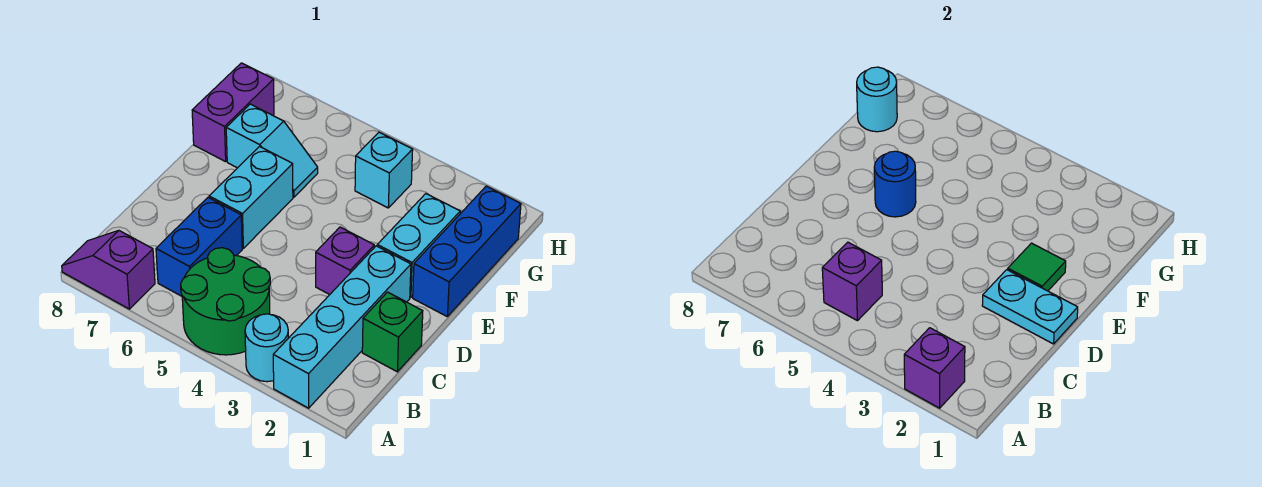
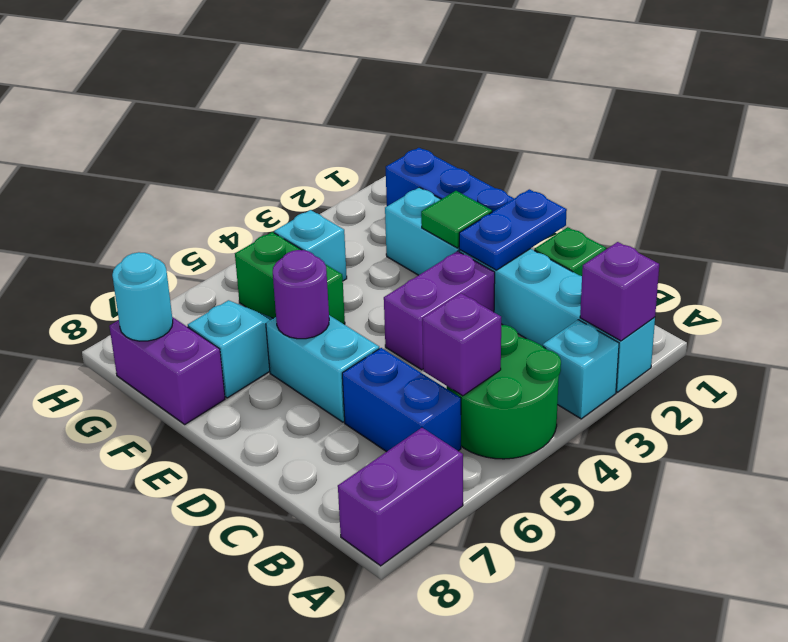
cyan round brick A3 level 1 -> cyan brick A3 level 1
purple slope A7:A8 level 1 top 7 -> purple brick A7:A8 level 1
cyan plate D1:D2 level 2 -> blue plate D1:D2 level 2
purple brick D3 level 1 -> purple brick D3:D4 level 1
blue round brick E6 level 2 -> purple round brick E6 level 2
none -> green brick F5:G5 level 1

